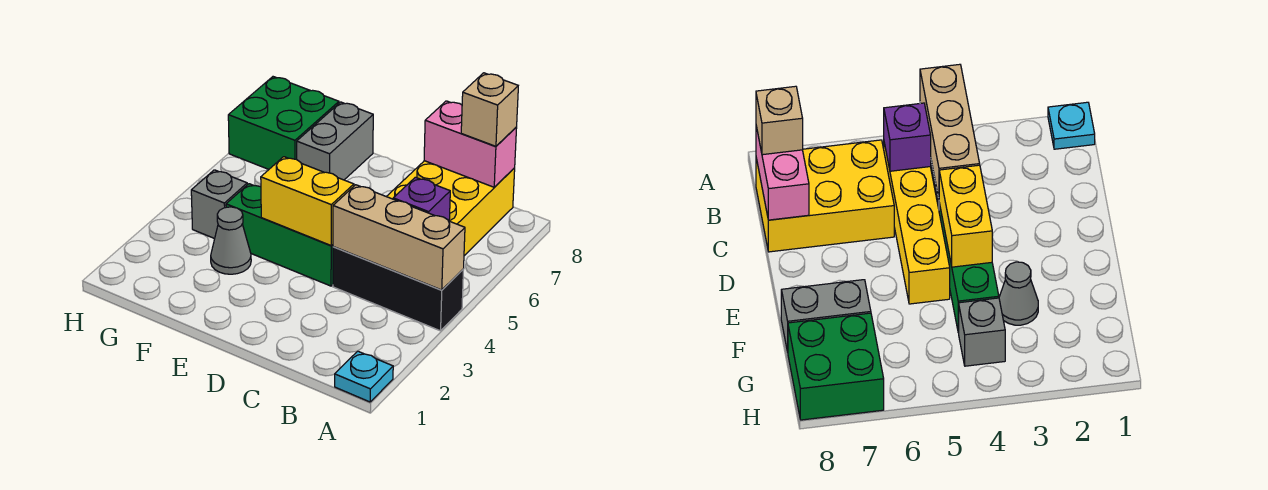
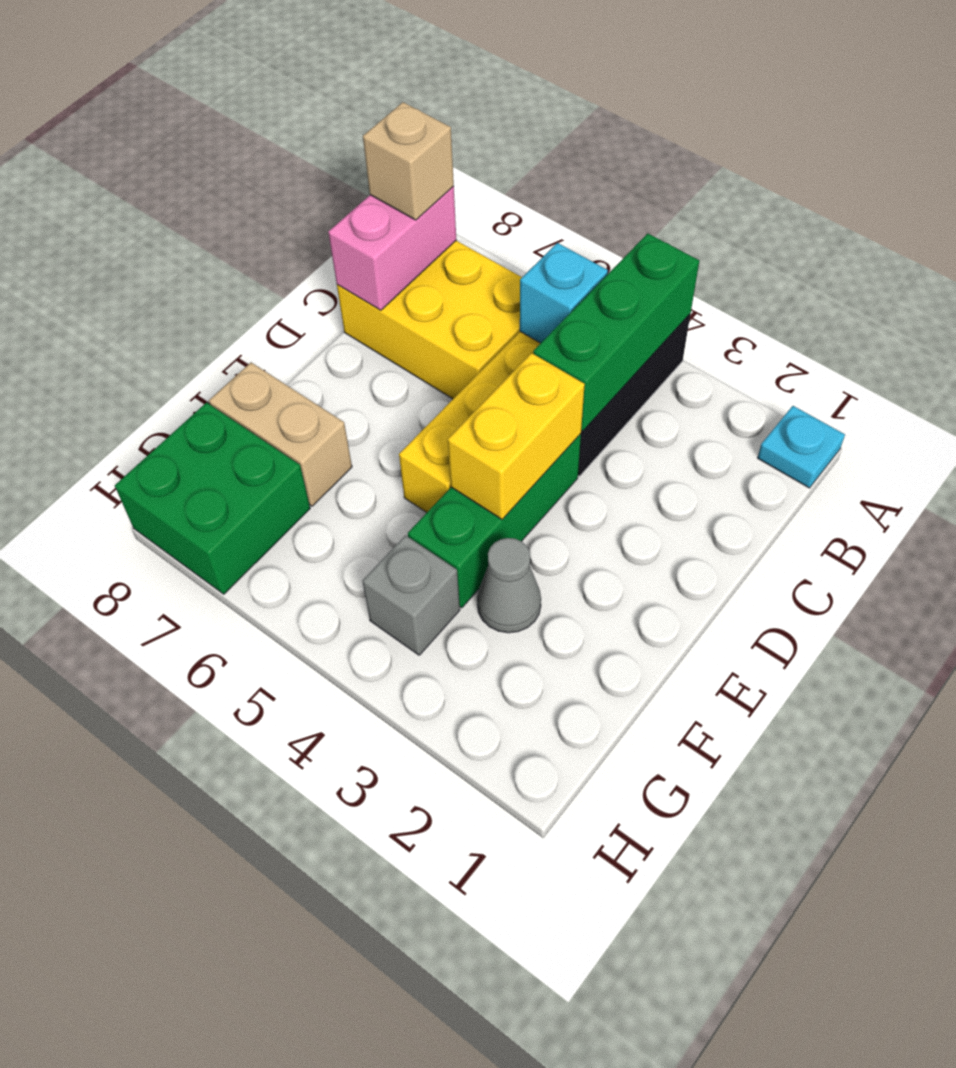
tan brick A4:C4 level 2 -> green brick A4:C4 level 2
purple brick B5 level 2 -> cyan brick B5 level 2
grey brick F7:F8 level 1 -> tan brick F7:F8 level 1

